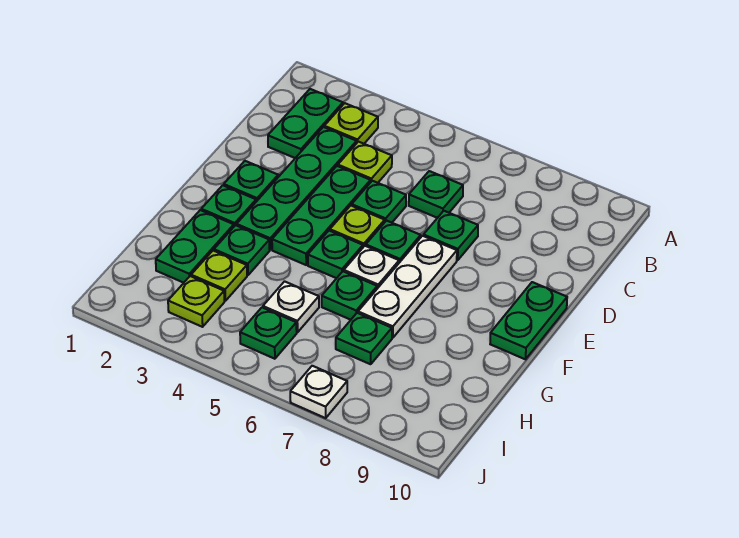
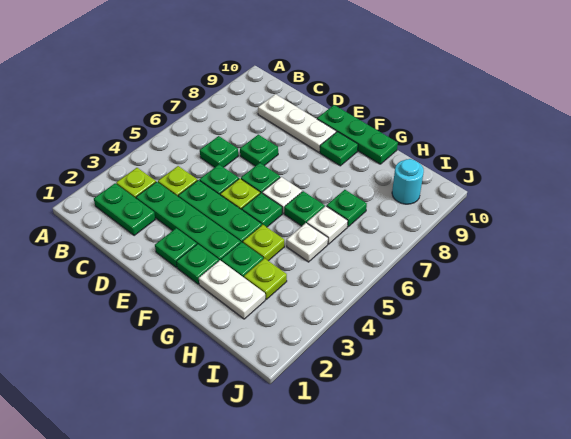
white plate E7:G7 level 1 -> white plate C9:E9 level 1
green plate E10:F10 level 1 -> green plate E10:G10 level 1
green plate G2:H2 level 1 -> white plate G2:H2 level 1
lime plate I3 level 1 -> lime plate G4 level 1
green plate I5 level 1 -> green plate F9 level 1
none -> cyan round brick I9 level 1
white plate J7 level 1 -> white plate H6 level 1

